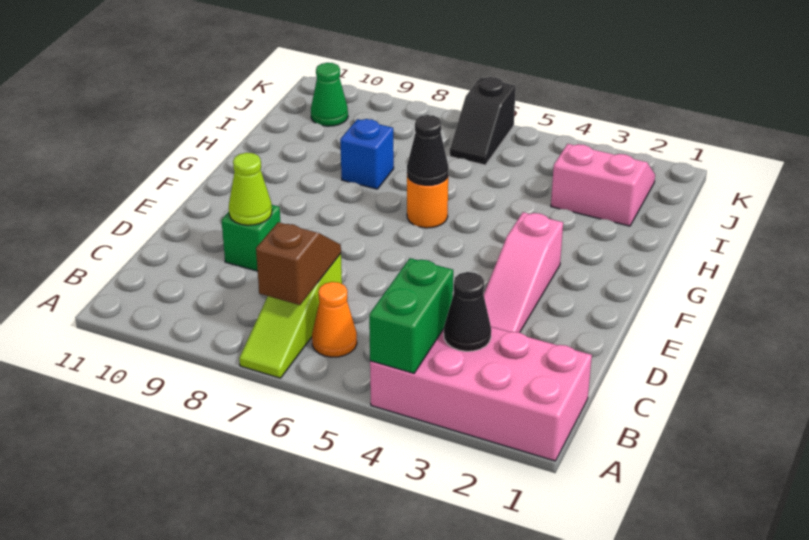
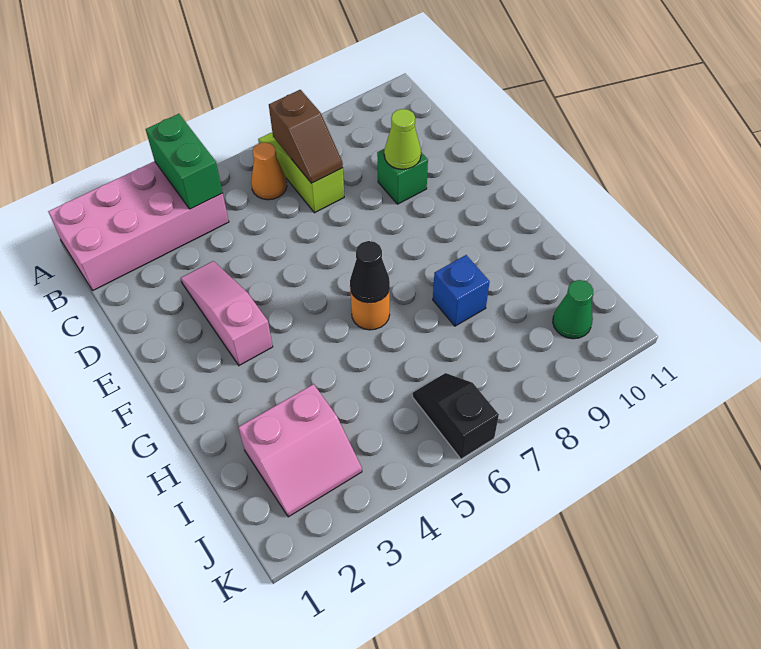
black cone B3 level 2 -> none

